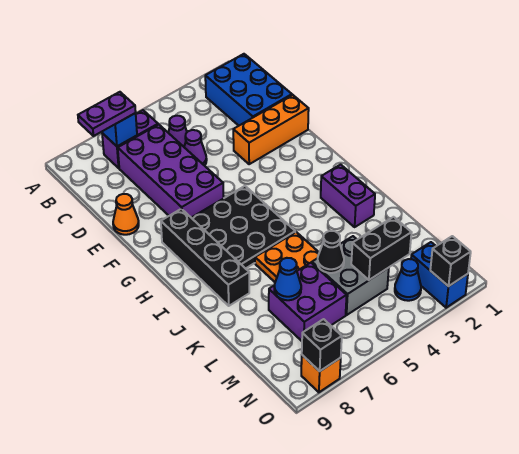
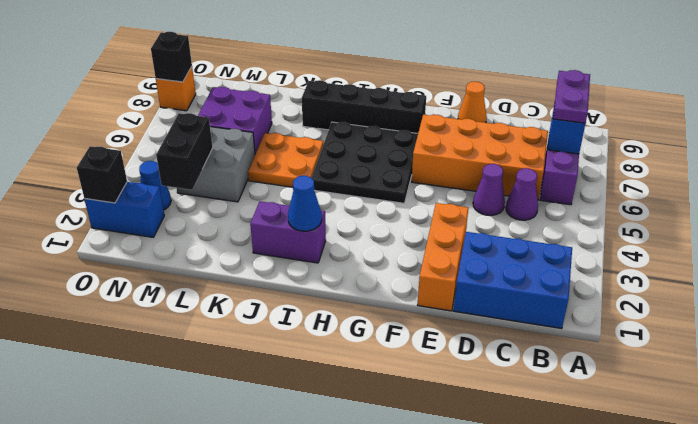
purple brick C6:F7 level 1 -> orange brick C6:F7 level 1
black cone L5 level 2 -> none
blue cone L7 level 2 -> blue cone I2 level 2

